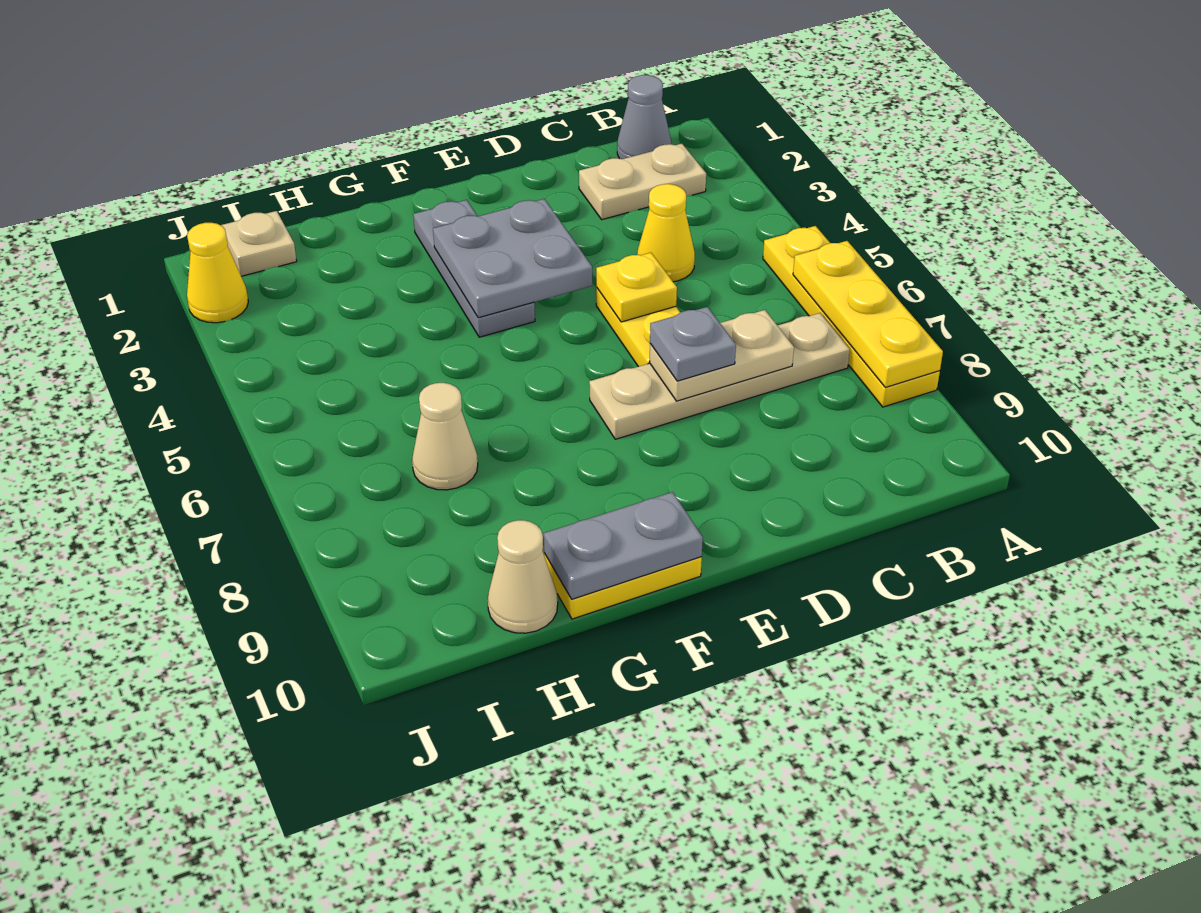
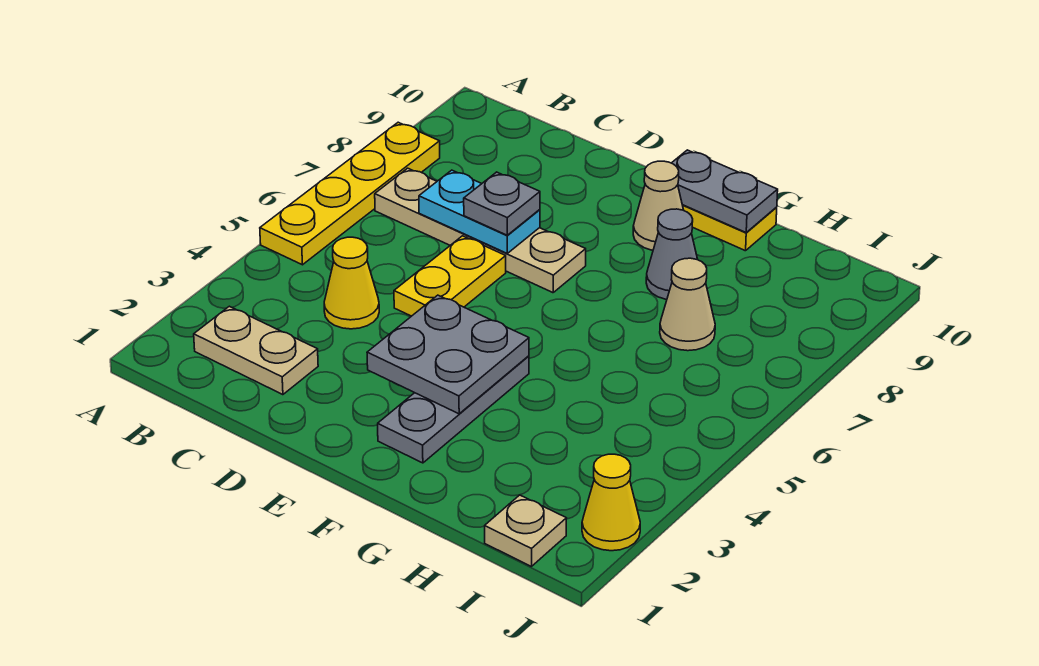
yellow plate A6:A8 level 2 -> none
grey cone B1 level 1 -> grey cone G8 level 1
tan plate C7:D7 level 2 -> cyan plate C7:D7 level 2
yellow plate D5 level 2 -> none
tan cone H10 level 1 -> tan cone F9 level 1

